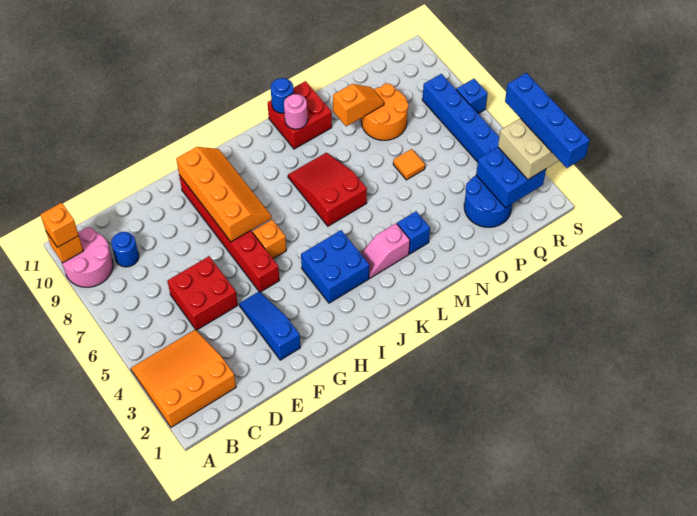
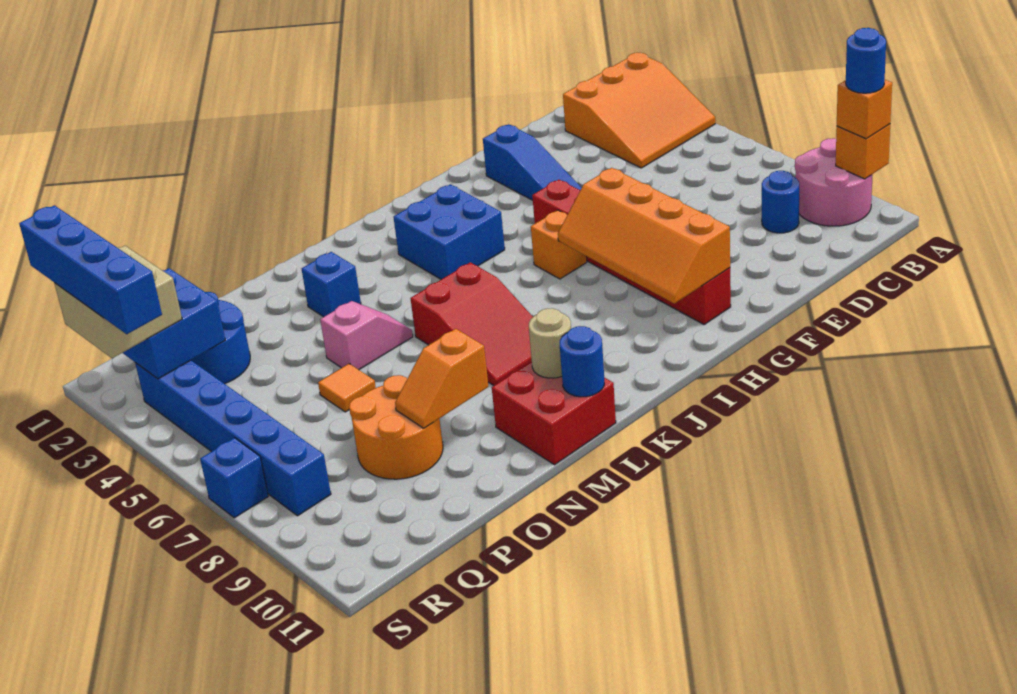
none -> blue round brick A10 level 4
red brick D5:E6 level 1 -> none
pink slope K3:L3 level 1 top L -> pink slope M5:N5 level 1 top N
pink round brick L10 level 2 -> tan round brick L10 level 2

